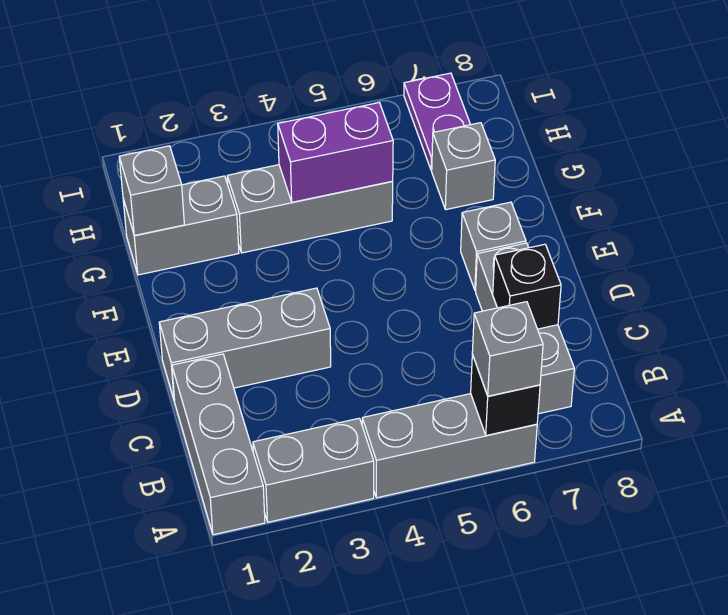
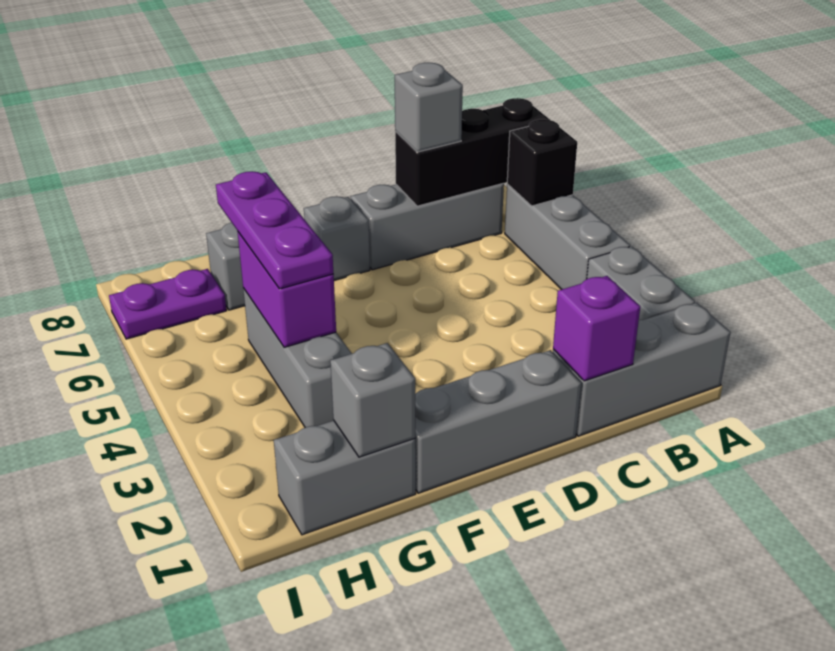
grey brick A6 level 3 -> grey brick C7 level 3
none -> purple brick C1 level 2
black brick C7 level 2 -> black brick A7:C7 level 2
grey brick D1:D3 level 1 -> grey brick D1:F1 level 1
grey brick G1:G2 level 1 -> grey brick G1:H1 level 1
none -> purple plate G4:G6 level 3

